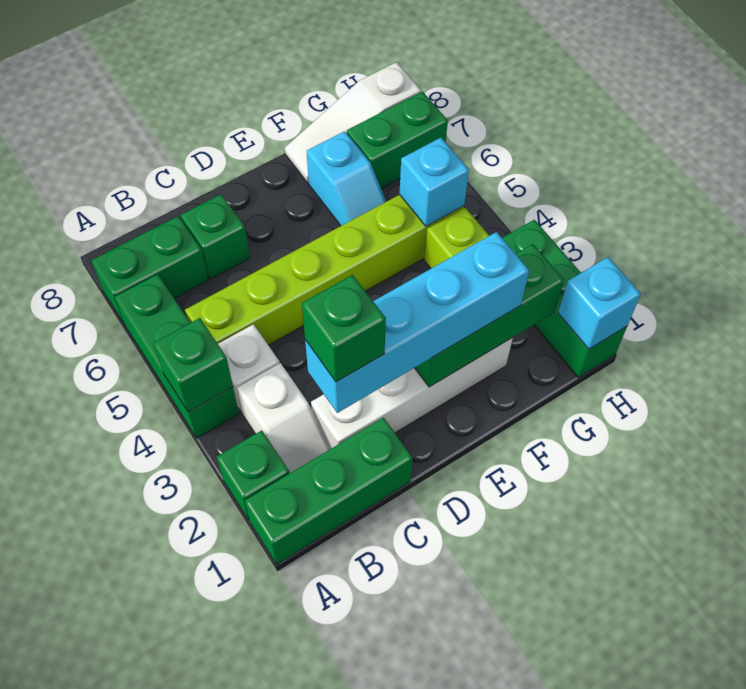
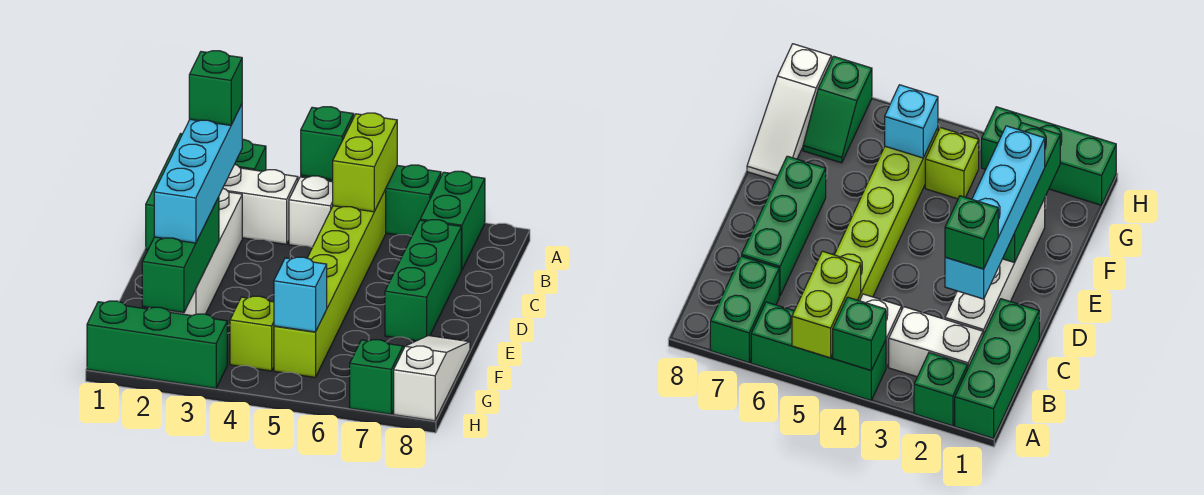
none -> lime brick A5:B5 level 2
white slope B2:B3 level 1 top 3 -> white brick B2:B3 level 1
green brick C7 level 1 -> green brick C7:E7 level 1
cyan slope F6:F7 level 1 top 7 -> none
green brick G7:H7 level 1 -> green slope G7:H7 level 1 top H
cyan brick H1 level 2 -> none

